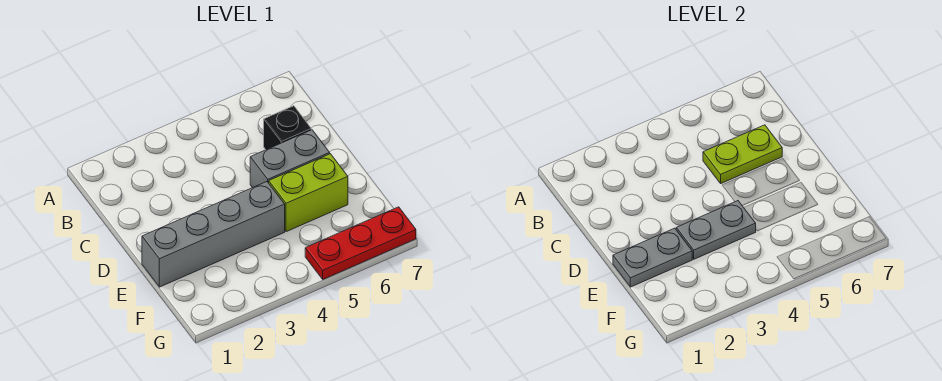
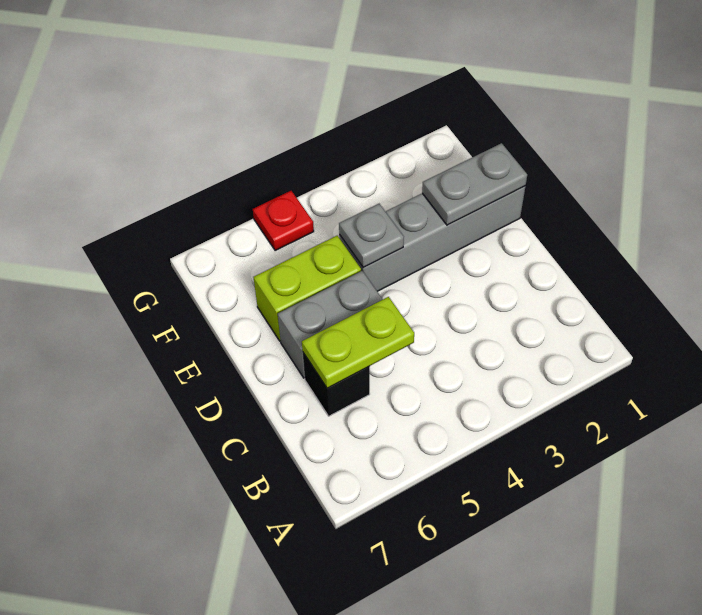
grey plate E3:E4 level 2 -> grey plate E4 level 2
red plate G5:G7 level 1 -> red plate G5 level 1

